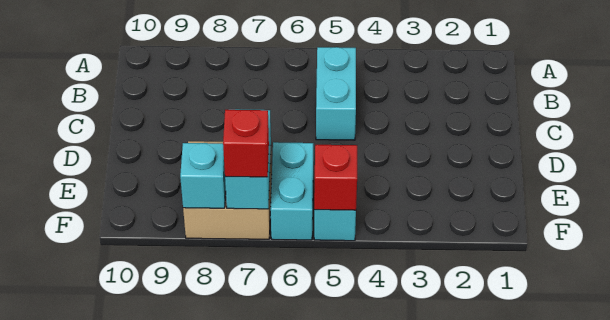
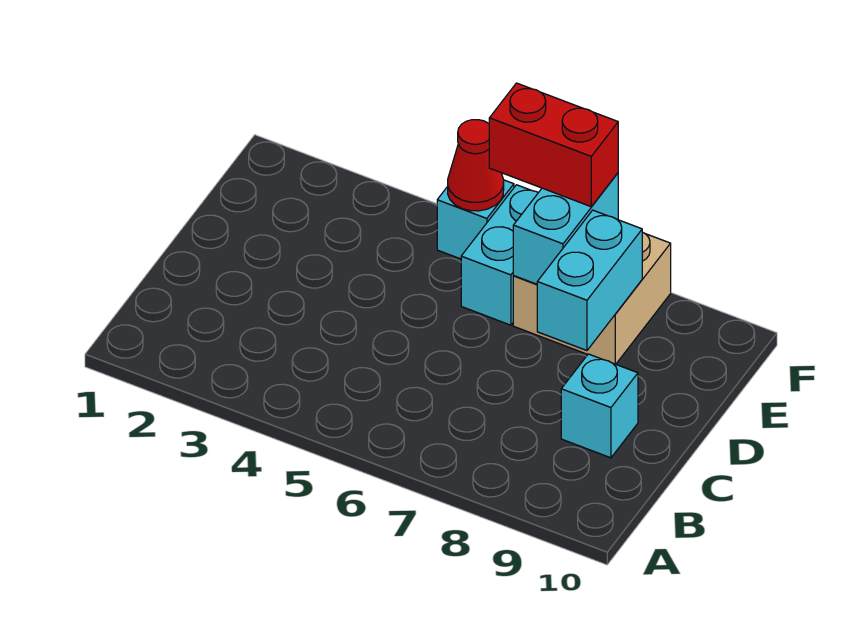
cyan brick B5:C5 level 1 -> cyan brick D8:E8 level 2
red brick F5 level 2 -> red cone F5 level 2
red brick F7 level 3 -> red brick F6:F7 level 3
cyan brick F8 level 2 -> cyan brick C9 level 1

